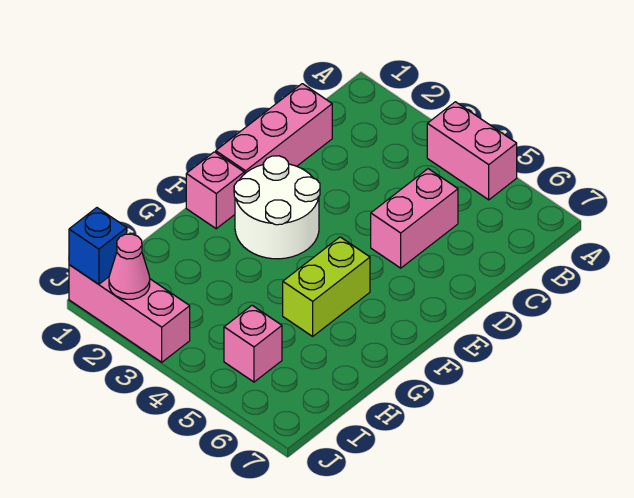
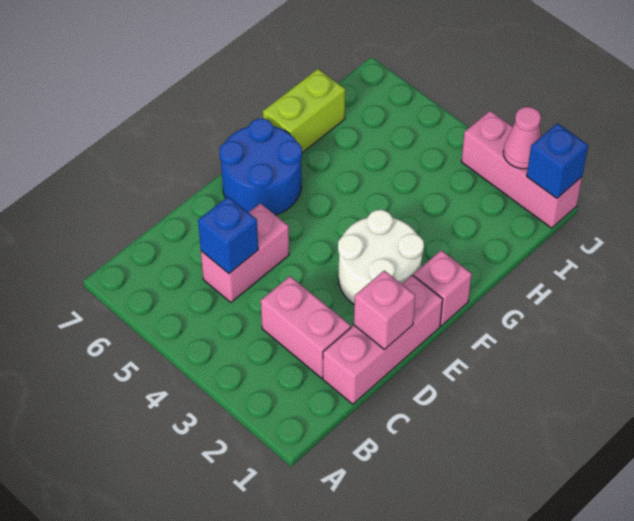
pink brick A4:A5 level 1 -> pink brick C2:C3 level 1
none -> blue brick C5 level 2
none -> blue round brick E6:F7 level 1
lime brick F5:G5 level 1 -> lime brick G7:H7 level 1
pink brick I5 level 1 -> pink brick D1 level 2

